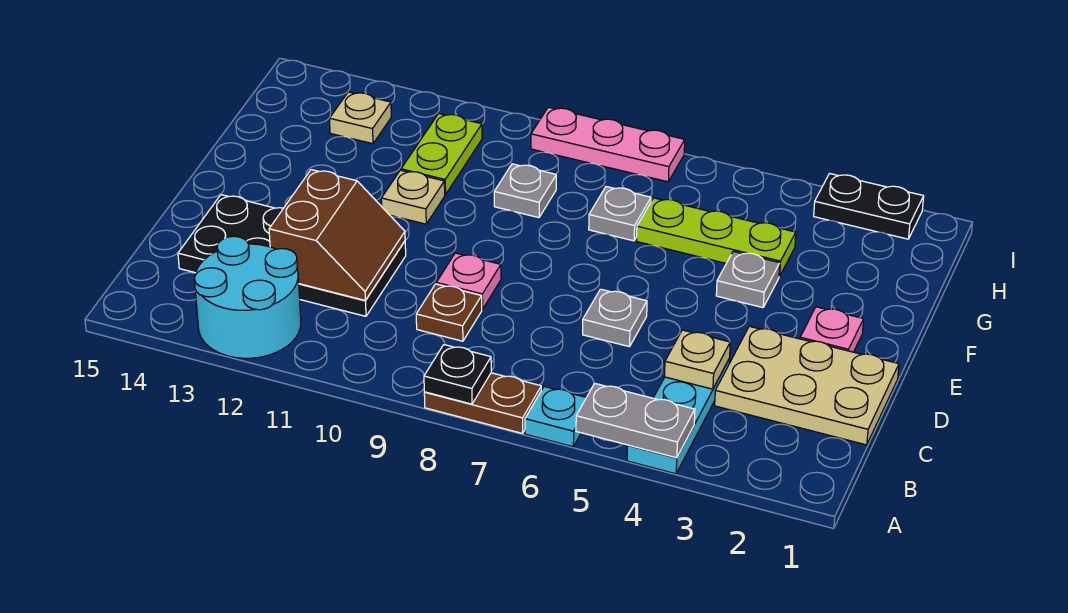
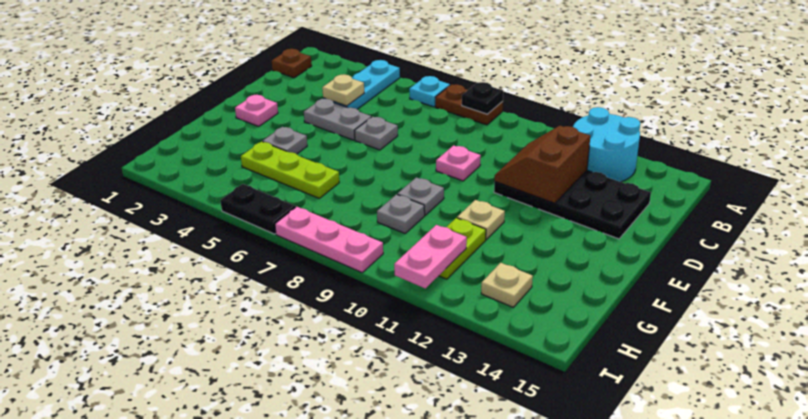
grey plate A4:A5 level 2 -> grey plate D4:D5 level 1
tan plate C1:D3 level 1 -> none
brown plate C9 level 1 -> brown plate B1 level 1
grey plate G7 level 1 -> grey plate F9 level 1
none -> pink plate H11:I11 level 2
black plate I2:I3 level 1 -> black plate I5:I6 level 1

